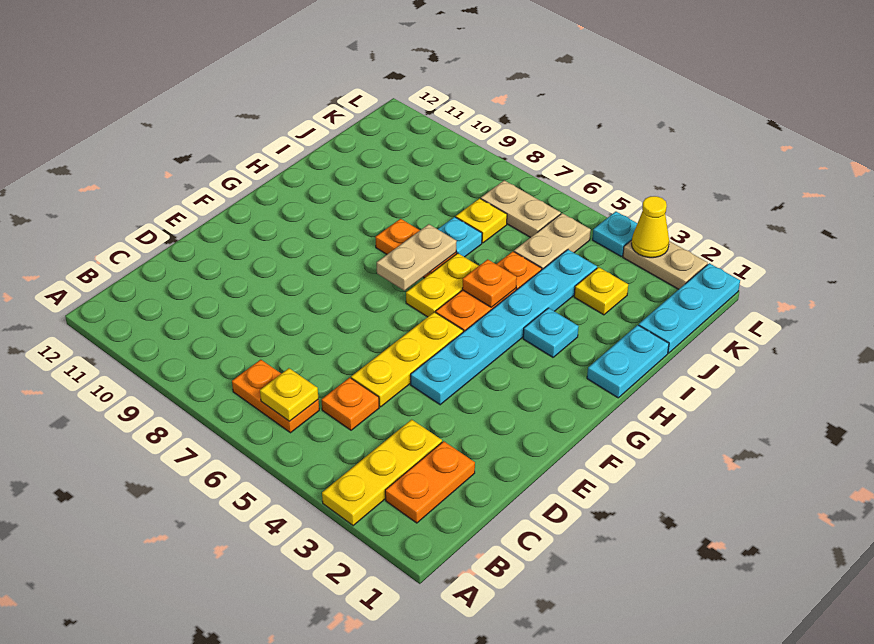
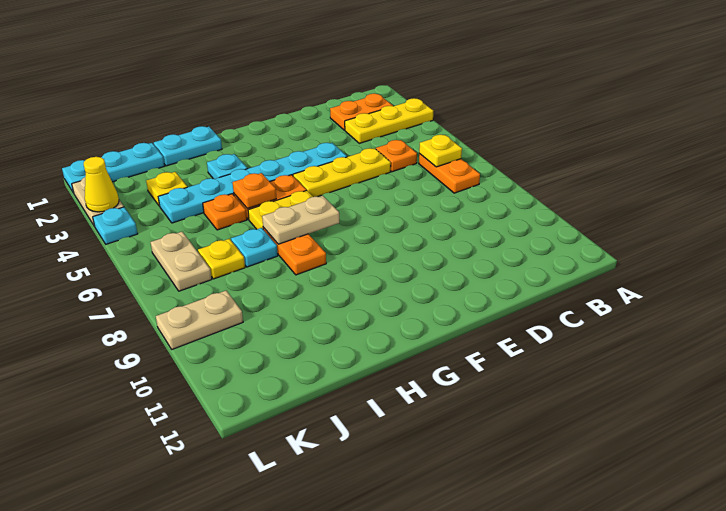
tan plate J5:K5 level 1 -> tan plate K9:L9 level 1

